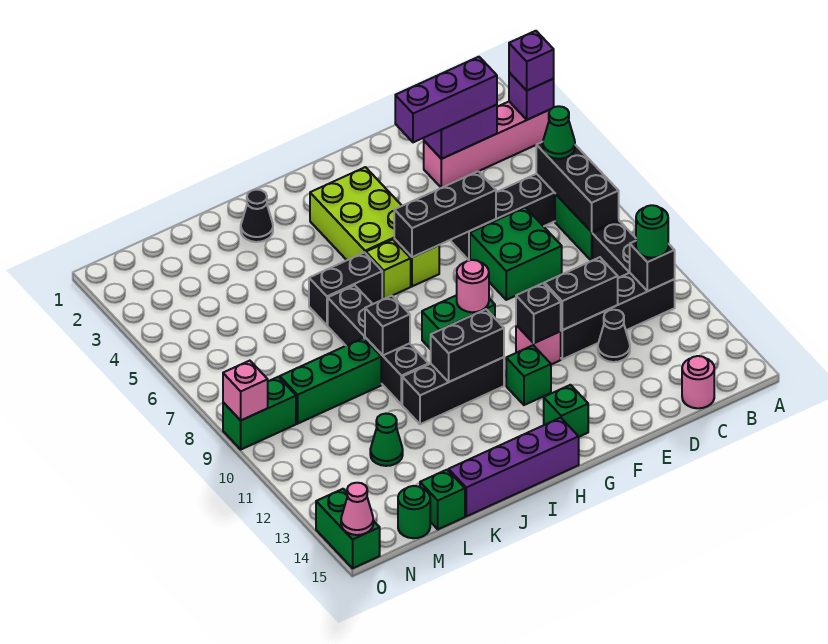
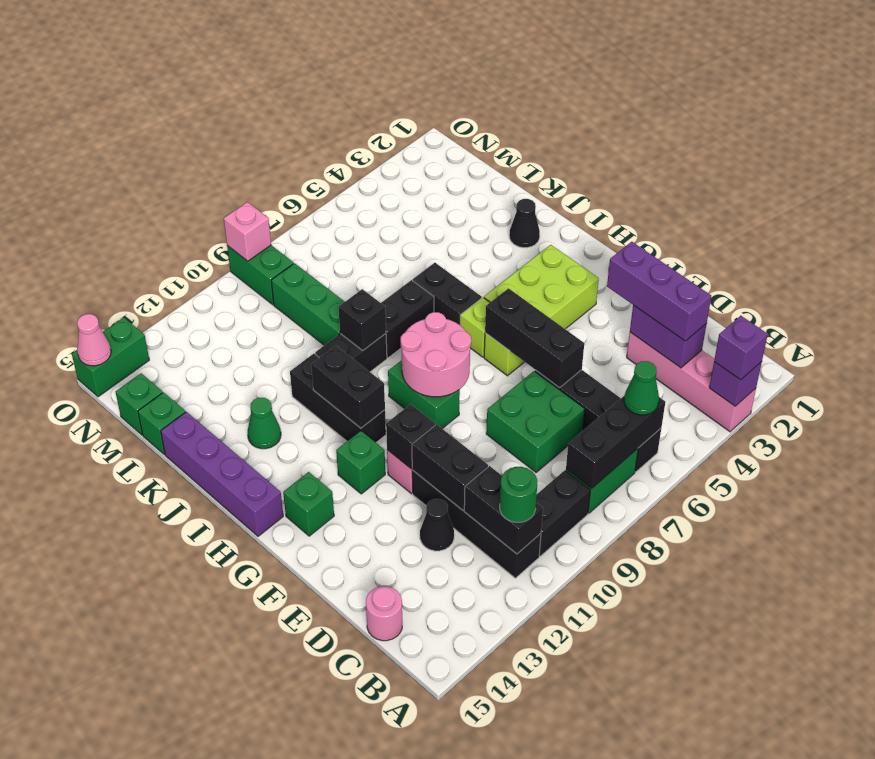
black brick B11 level 2 -> black brick B11:C11 level 2
pink round brick G9 level 2 -> pink round brick G8:H9 level 2
green cone L12 level 1 -> green cone J13 level 1
green round brick M15 level 1 -> green brick M15 level 1

